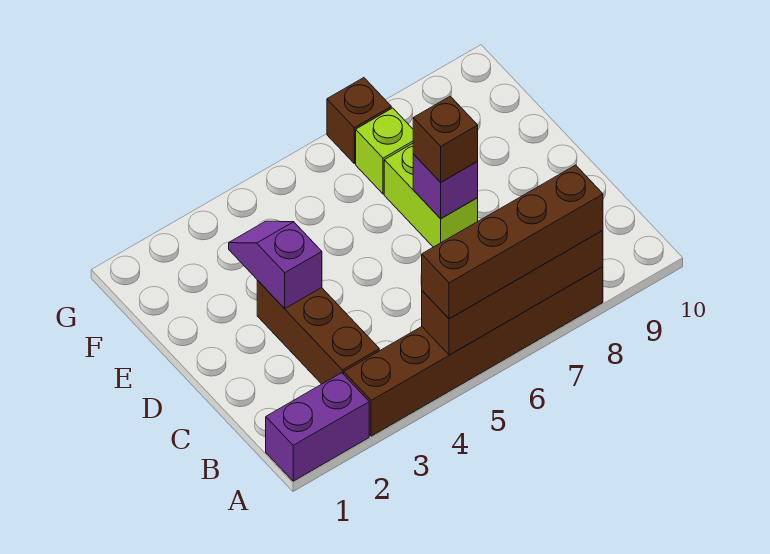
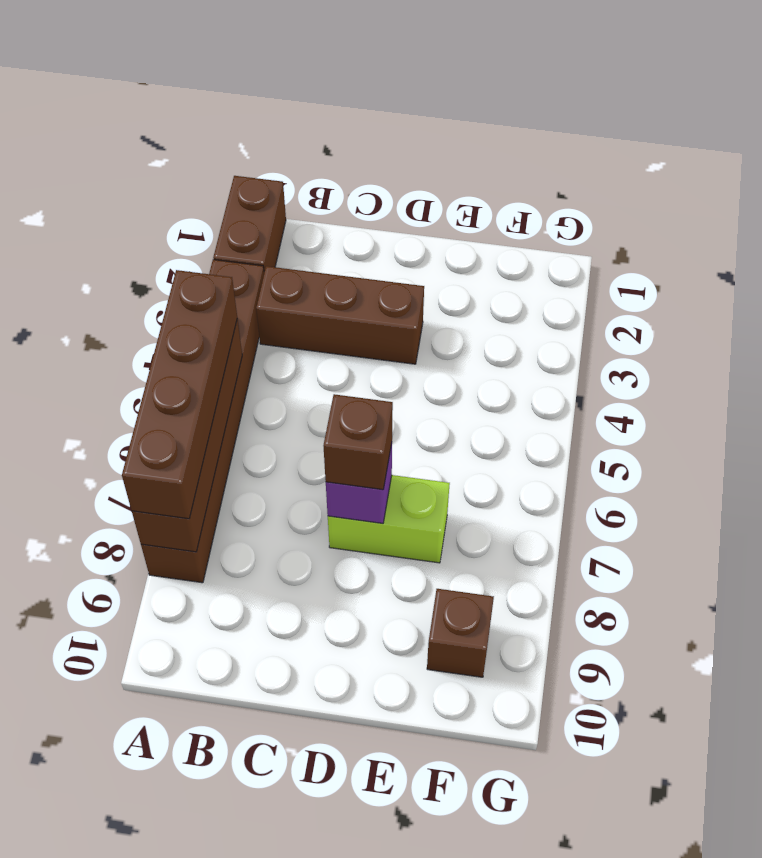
purple brick A1:A2 level 1 -> brown brick A1:A2 level 1
purple slope D3:E3 level 2 top D -> none
lime brick F7 level 1 -> none
brown brick G7 level 1 -> brown brick F9 level 1

